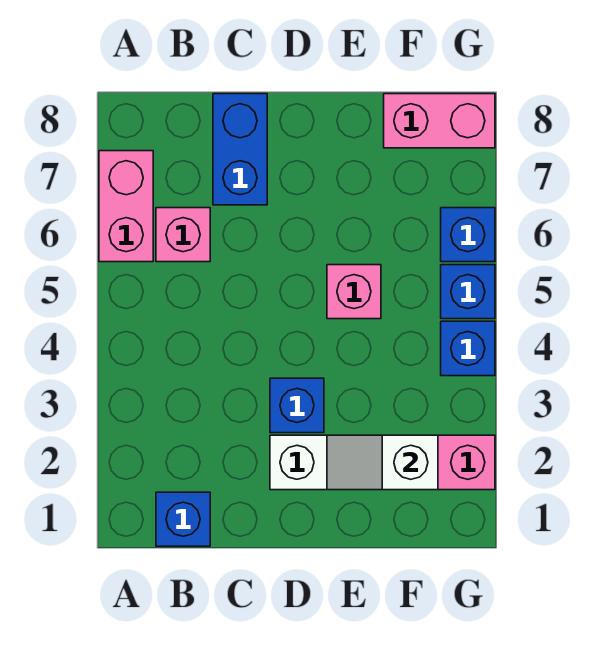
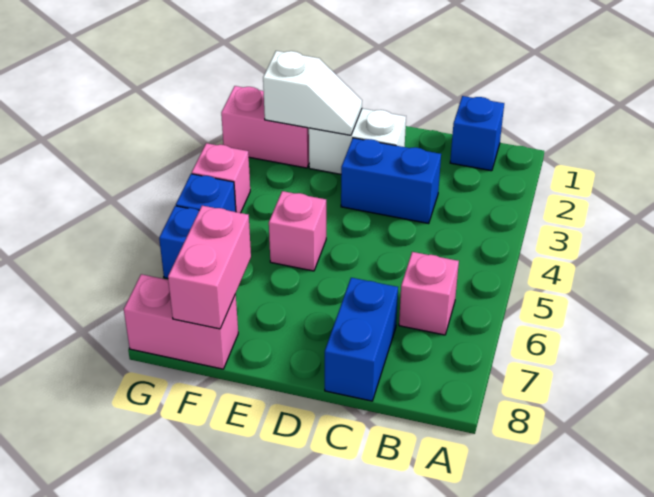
pink brick A6:A7 level 1 -> pink brick F7:F8 level 2
blue brick D3 level 1 -> blue brick C3:D3 level 1
blue brick G4 level 1 -> pink brick G4 level 1

